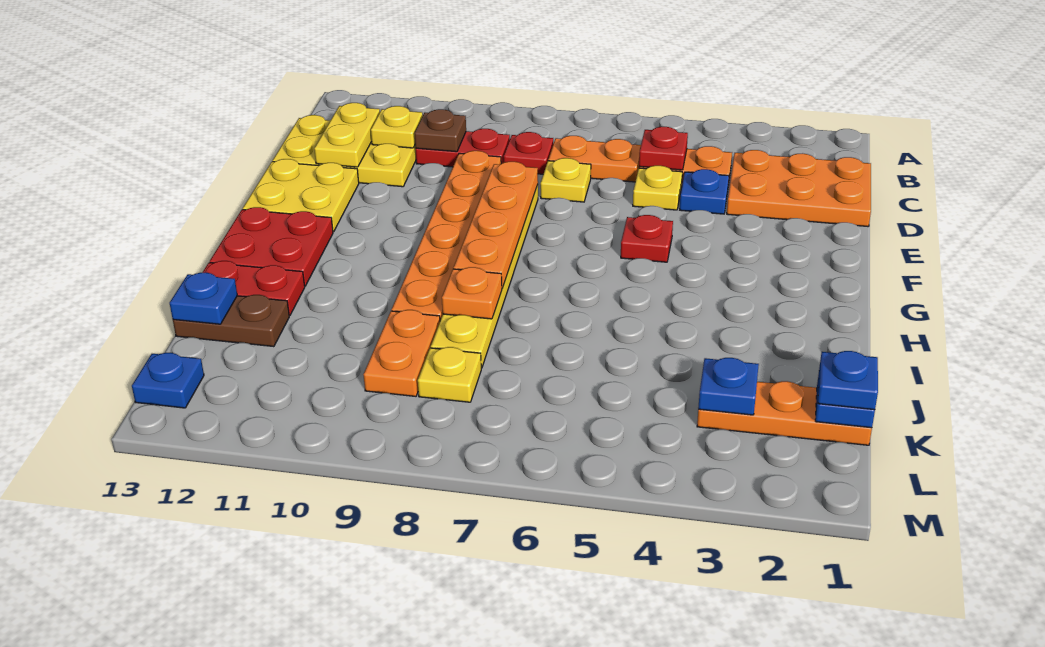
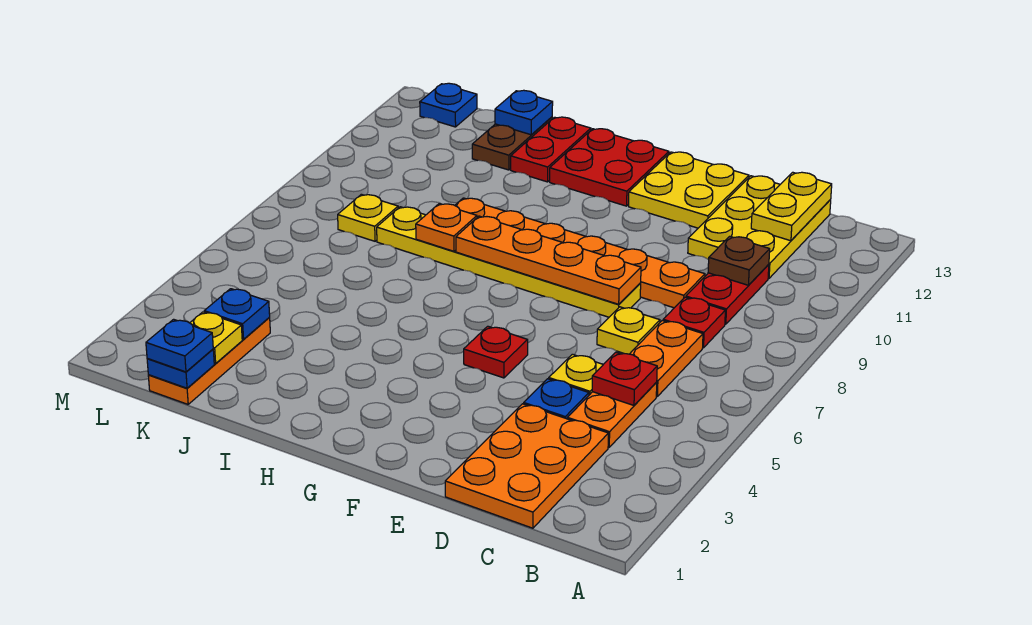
yellow plate C11 level 2 -> yellow plate K2 level 2
yellow plate C12:D12 level 2 -> yellow plate C12:C13 level 2
orange plate J9:K9 level 1 -> none

